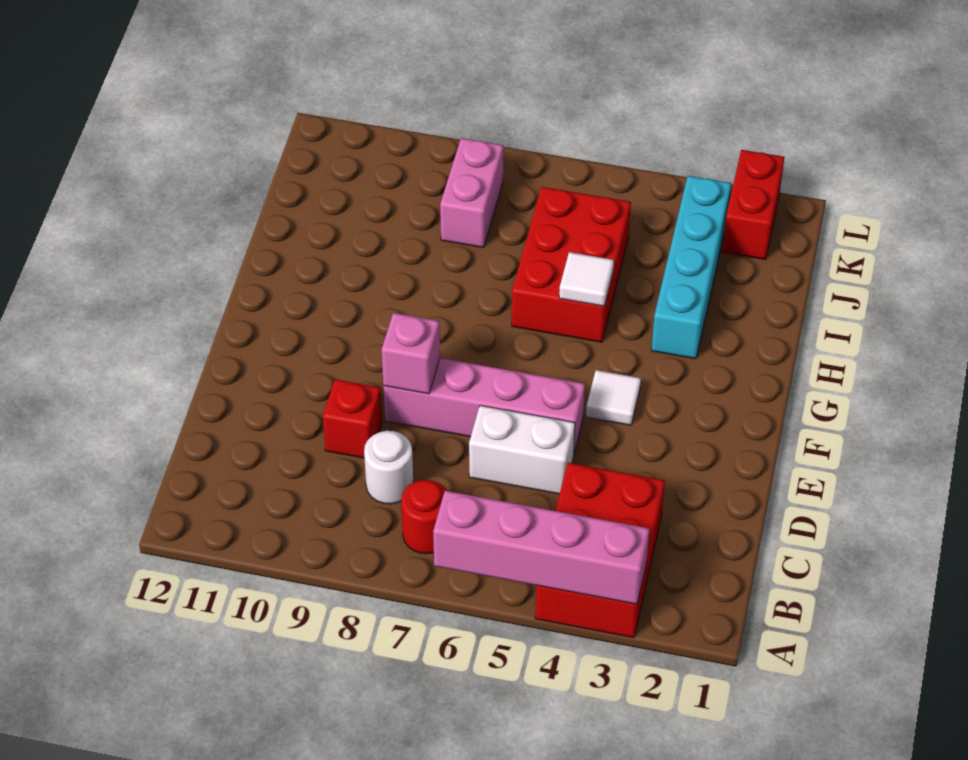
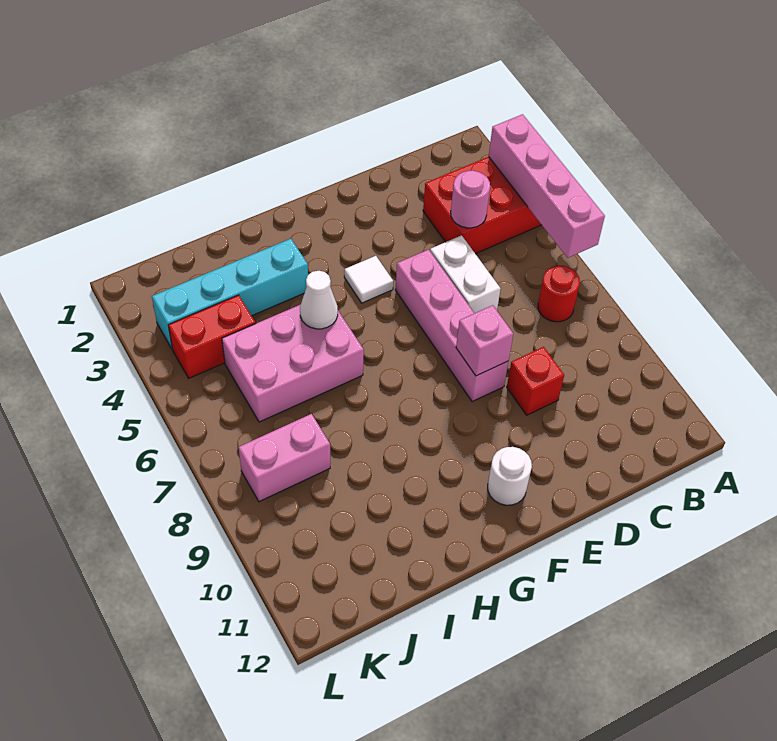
none -> pink round brick C4 level 2
white round brick C8 level 1 -> white round brick F11 level 1
red brick H5:J6 level 1 -> pink brick H5:J6 level 1
white tile H5 level 2 -> white cone H5 level 2
red brick K2:L2 level 1 -> red brick J4:K4 level 1

